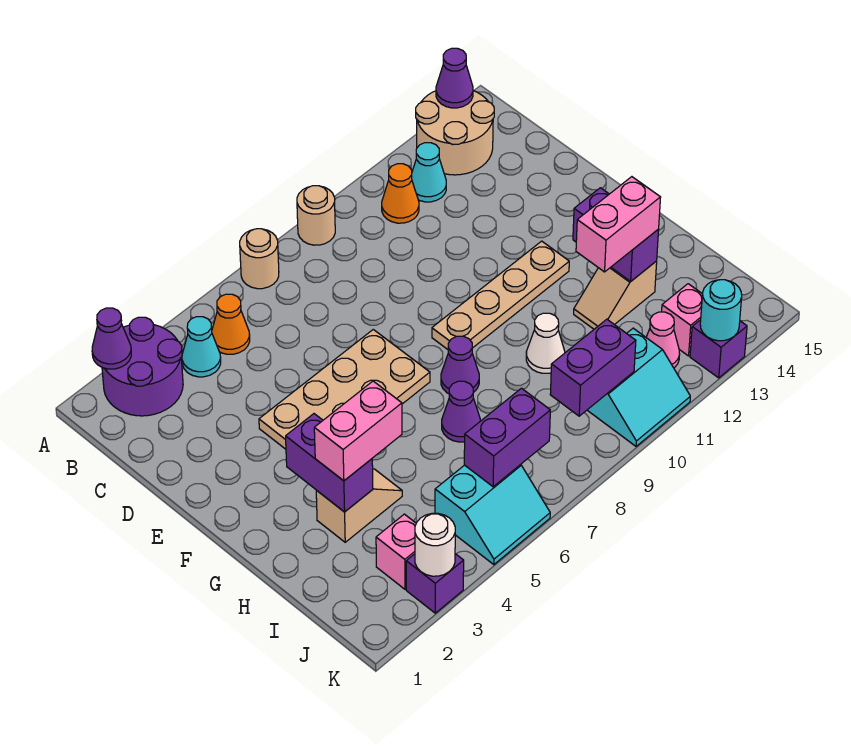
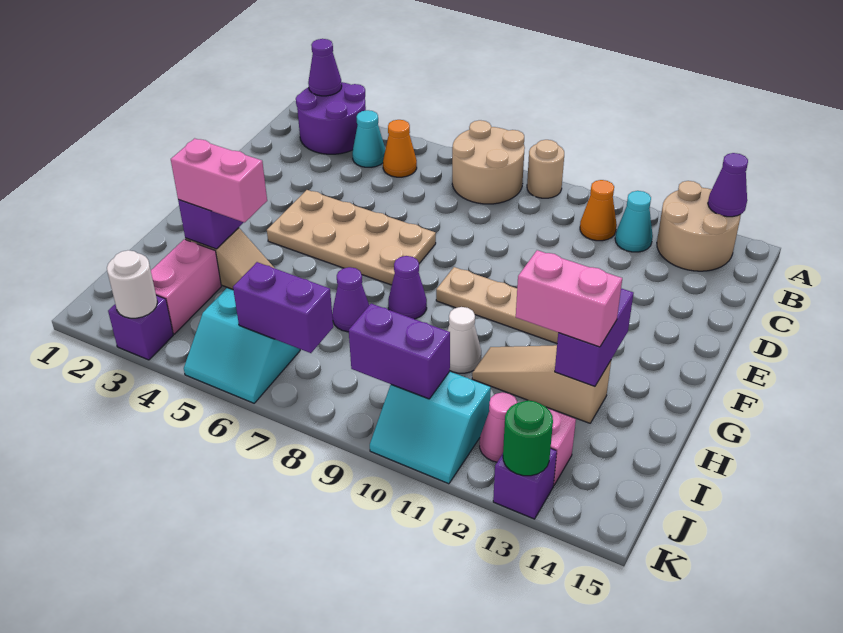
tan round brick A7 level 1 -> tan round brick A7:B8 level 1
tan slope H12:H13 level 1 top 13 -> tan slope H11:H13 level 1 top 13
pink brick J3 level 1 -> pink brick I3:J3 level 1
cyan round brick K13 level 2 -> green round brick K13 level 2

